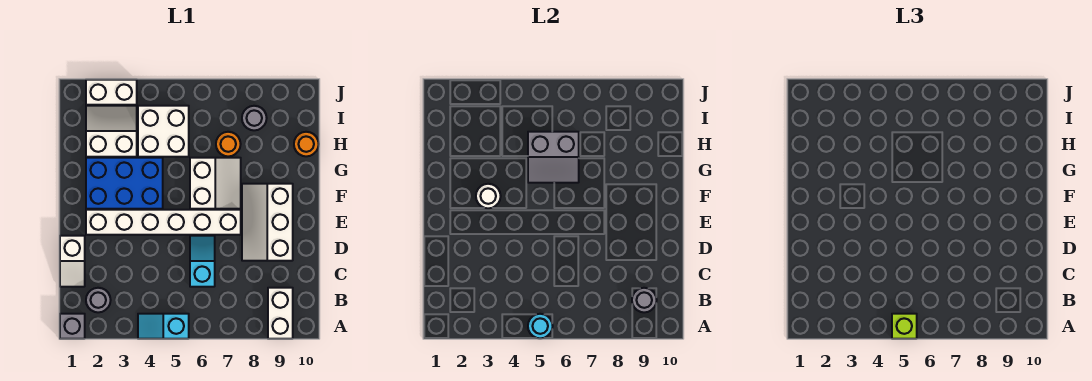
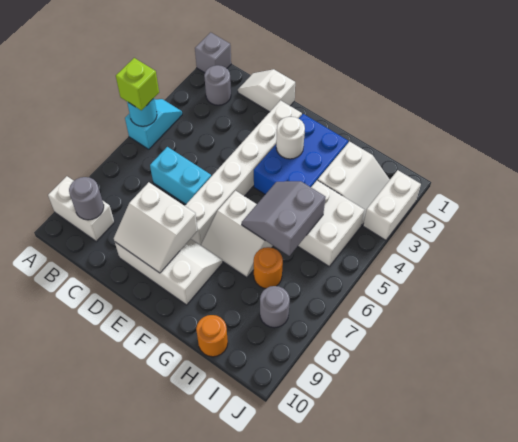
cyan slope C6:D6 level 1 top C -> cyan brick C6:D6 level 1
none -> white slope D8:E9 level 2 top 8

